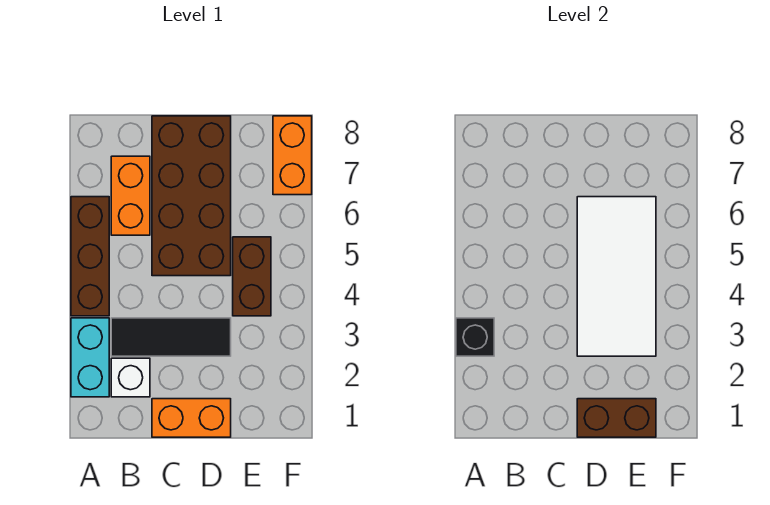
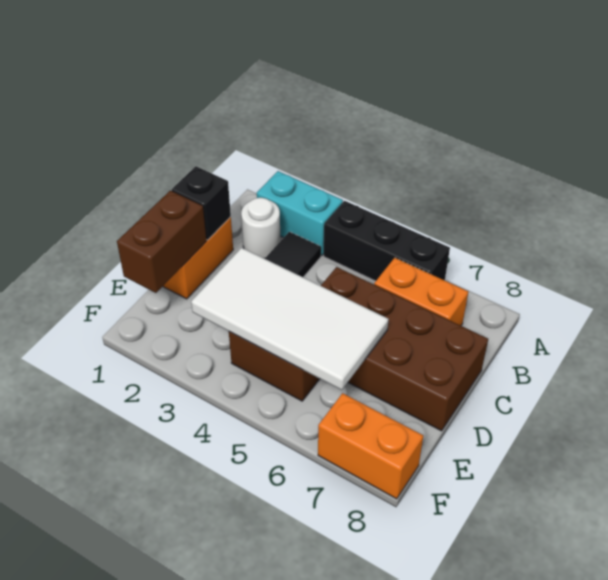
black brick A3 level 2 -> black brick C1 level 2
brown brick A4:A6 level 1 -> black brick A4:A6 level 1
white brick B2 level 1 -> white round brick B2 level 1

